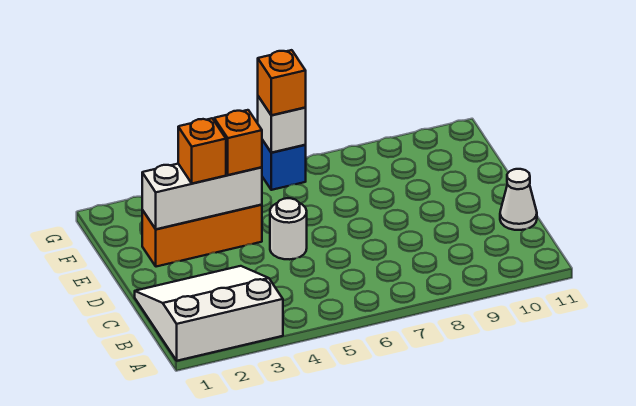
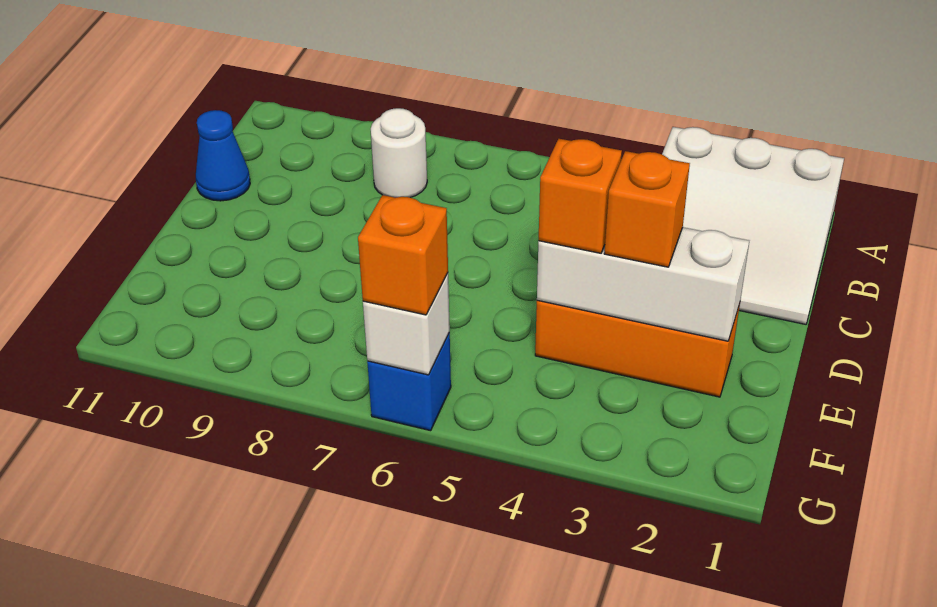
white cone C11 level 1 -> blue cone C11 level 1
white round brick D5 level 1 -> white round brick B8 level 1

